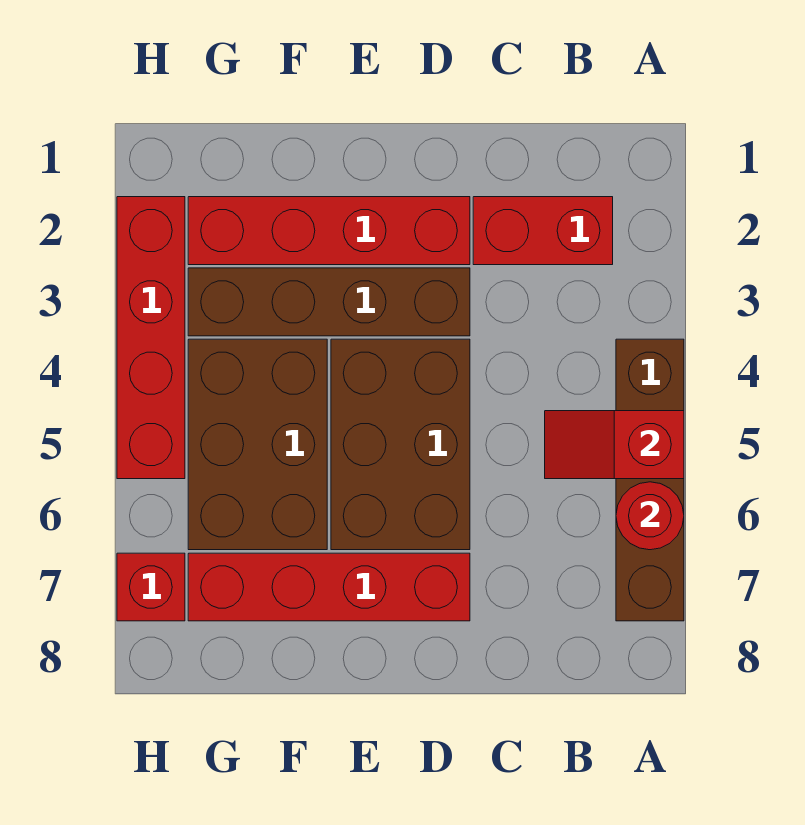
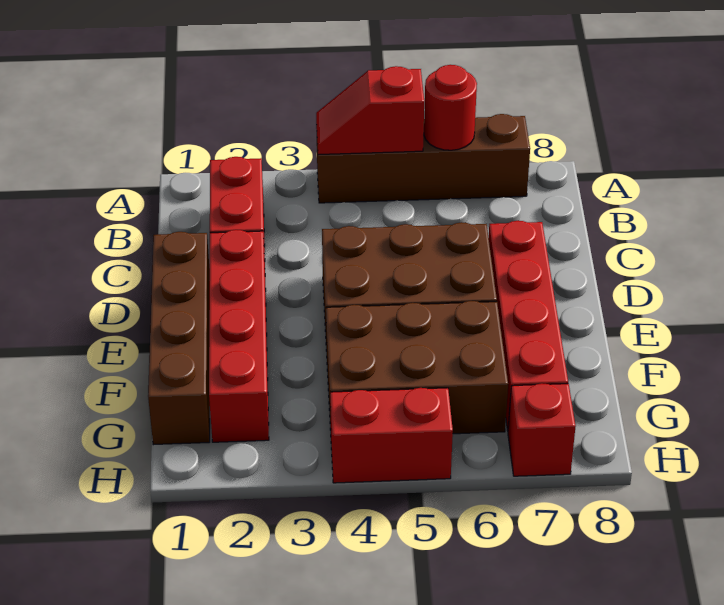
red slope A5:B5 level 2 top A -> red slope A4:A5 level 2 top 5
brown brick D3:G3 level 1 -> brown brick D1:G1 level 1
red brick H2:H5 level 1 -> red brick H4:H5 level 1

